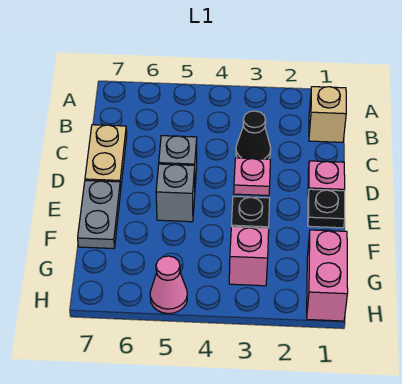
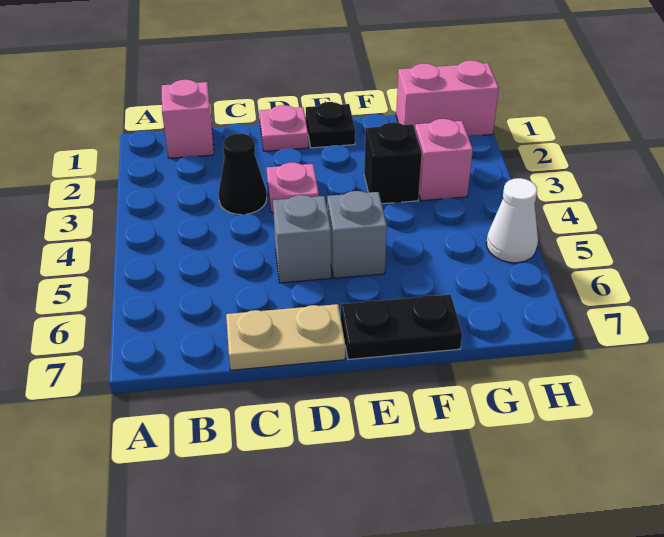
tan brick B1 level 1 -> pink brick B1 level 1
grey plate E7:F7 level 1 -> black plate E7:F7 level 1
pink cone H5 level 1 -> white cone H5 level 1

